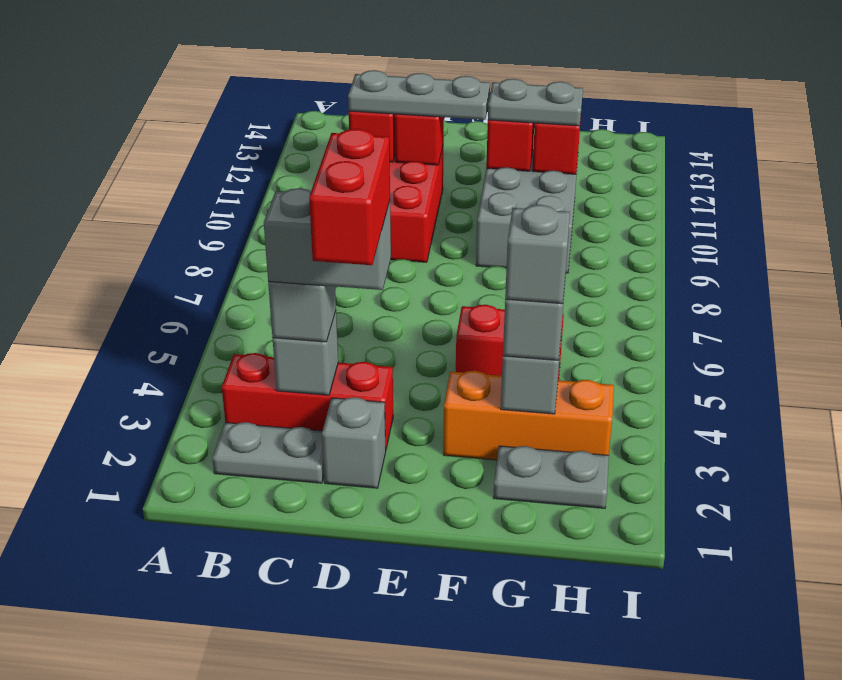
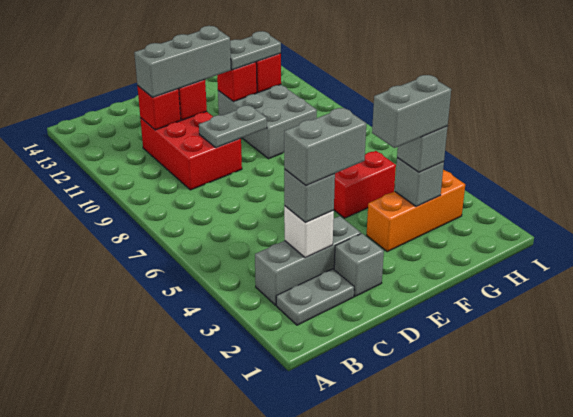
red brick B3:D3 level 1 -> grey brick B3:D3 level 1
grey brick C3 level 2 -> white brick C3 level 2
grey plate C11:E11 level 3 -> grey brick C11:E11 level 3
red brick D2:D3 level 5 -> none
grey plate G2:H2 level 1 -> grey plate D9:E9 level 2
grey brick G3 level 4 -> grey brick F3:G3 level 4

